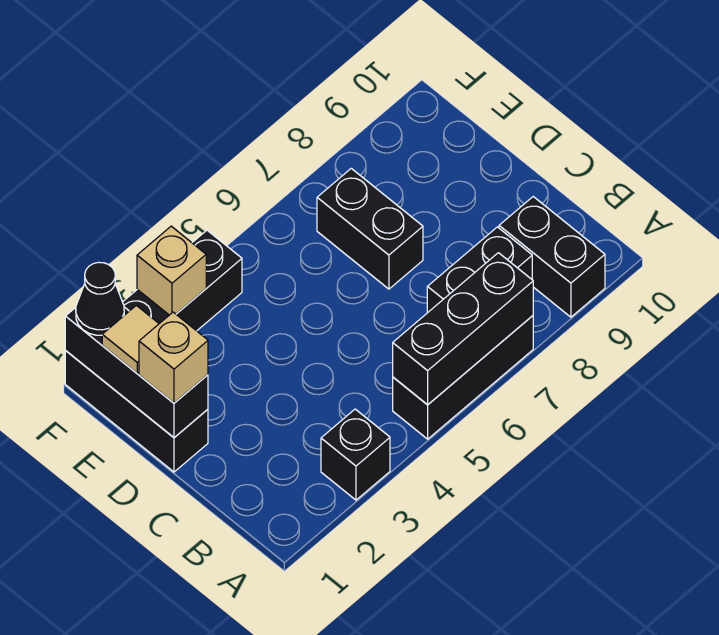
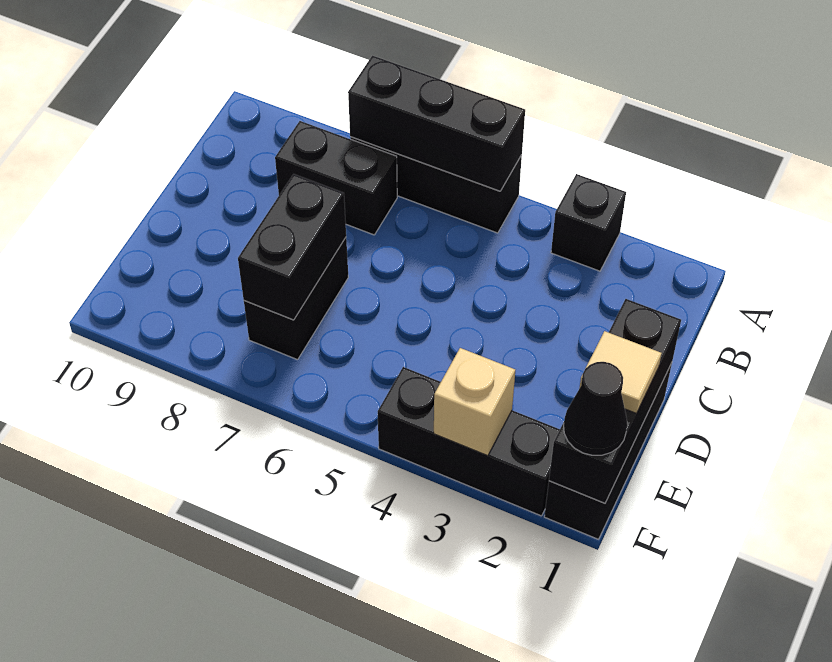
black brick A9:B9 level 1 -> black brick D7:E7 level 2
tan brick D1 level 3 -> none

